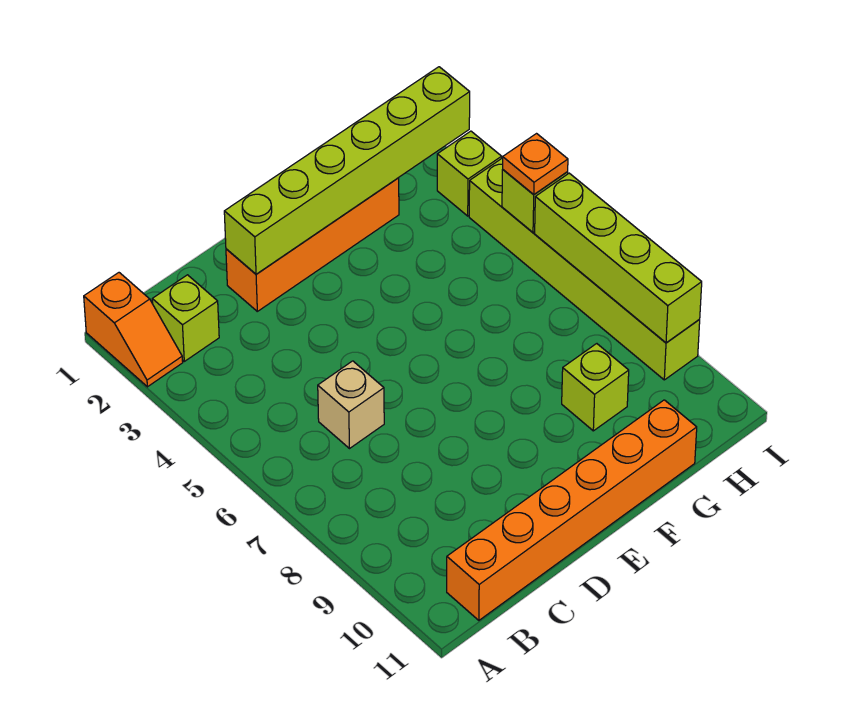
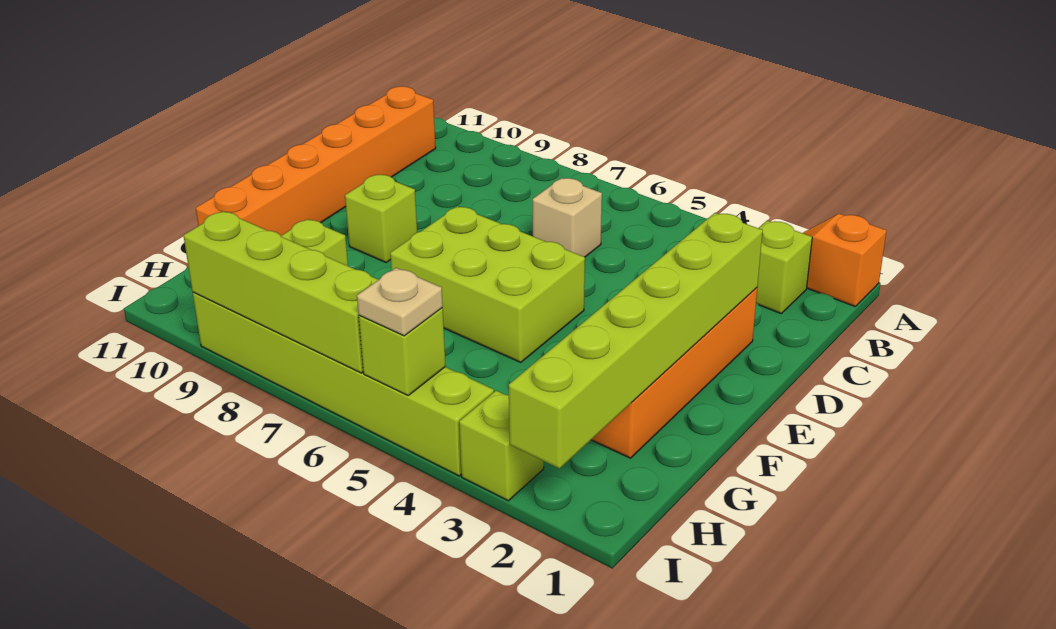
none -> lime brick E5:F7 level 1
none -> lime brick E9 level 1
orange plate I5 level 3 -> tan plate I5 level 3

